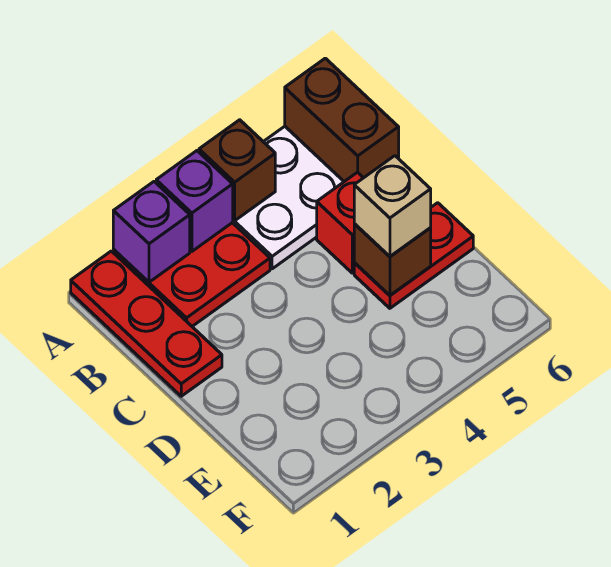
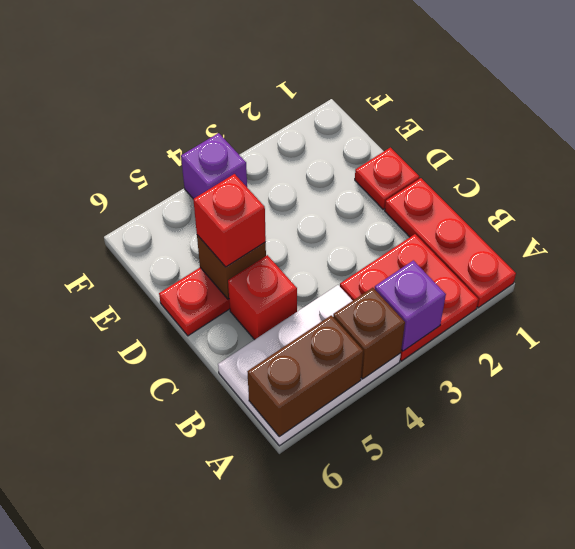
purple brick A2 level 2 -> purple brick F4 level 1
brown brick A6:B6 level 2 -> brown brick A5:A6 level 2
none -> red plate D1 level 1
tan brick D5 level 3 -> red brick D5 level 3

